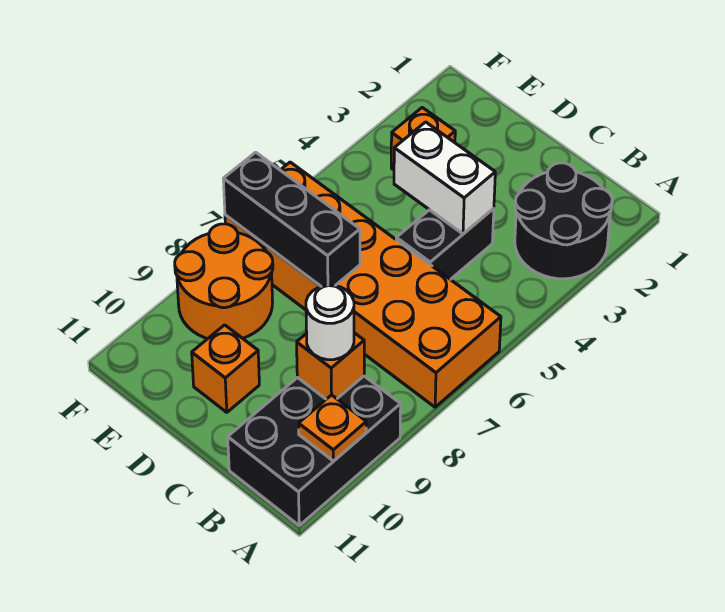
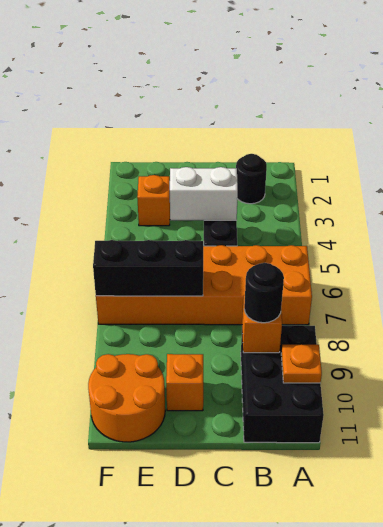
black round brick A2:B3 level 1 -> black round brick B2 level 1
white round brick B9 level 3 -> black round brick B9 level 3
orange round brick E8:F9 level 1 -> orange round brick E10:F11 level 1

